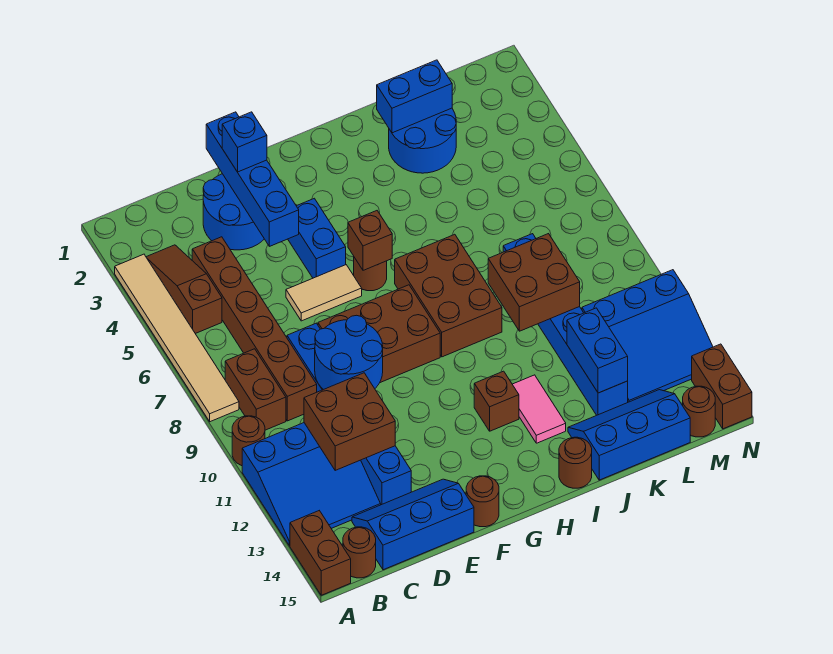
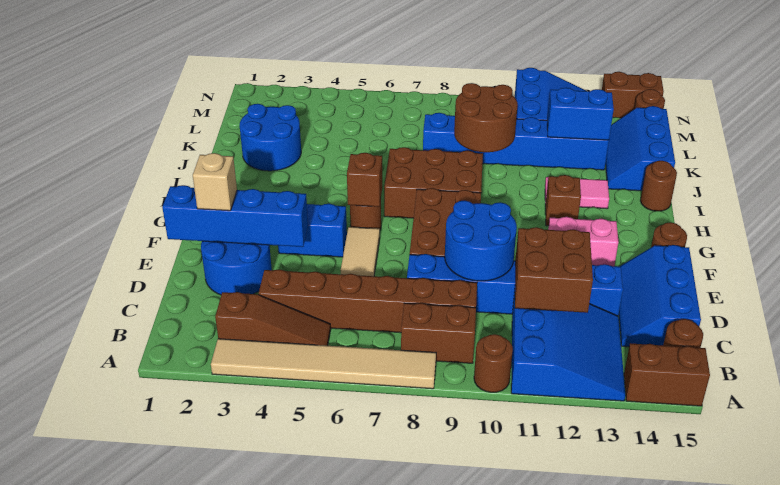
brown slope B3:B5 level 1 top 5 -> brown slope B3:B5 level 1 top 3
blue brick E2 level 3 -> tan brick E2 level 3
none -> pink brick F12:F13 level 1
blue brick J2:K2 level 2 -> none
brown brick J9:K10 level 2 -> brown round brick J9:K10 level 2

